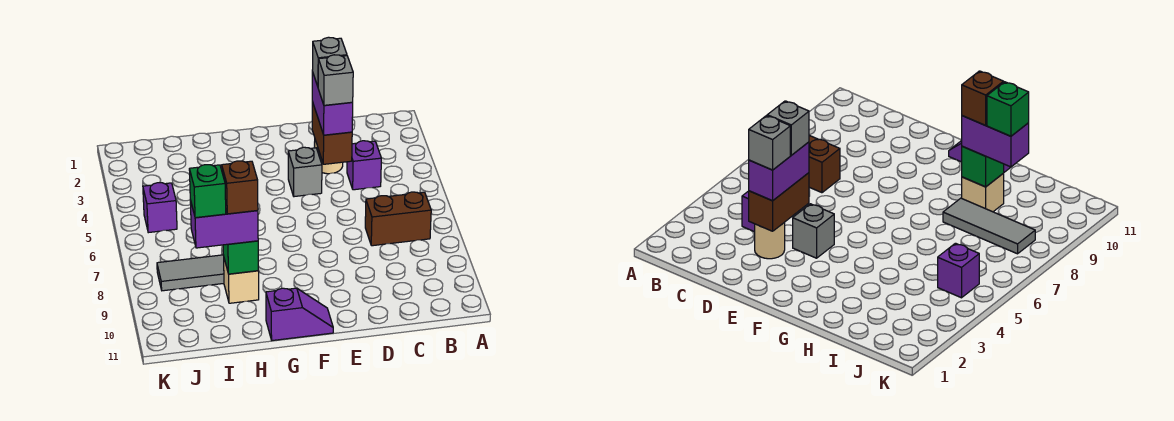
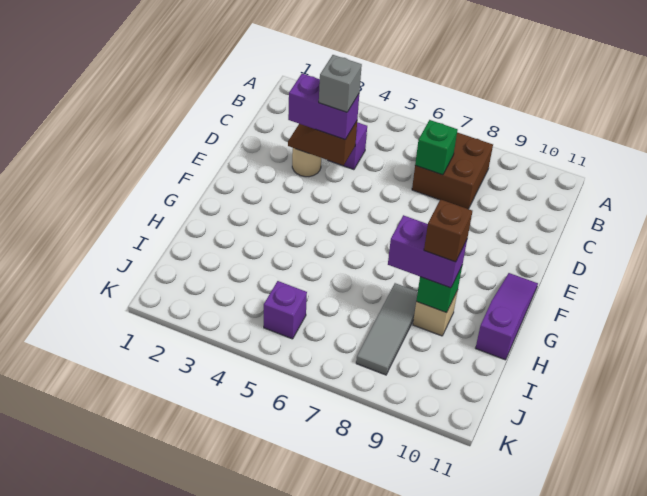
brown brick B7:C7 level 1 -> brown brick B7:C8 level 1
brown brick D3:D4 level 2 -> brown slope D3:D4 level 2 top 4
grey brick D3 level 4 -> none
grey brick E4 level 1 -> none
purple slope F11:G11 level 1 top G -> purple slope F11:H11 level 1 top H
purple brick H9:I9 level 3 -> purple brick H8:H9 level 3
green brick I9 level 4 -> green brick C7 level 2

